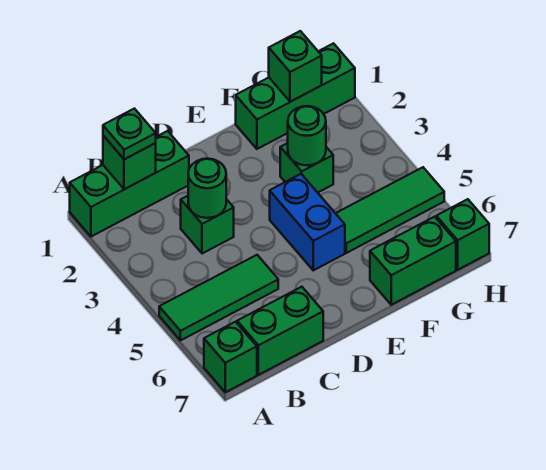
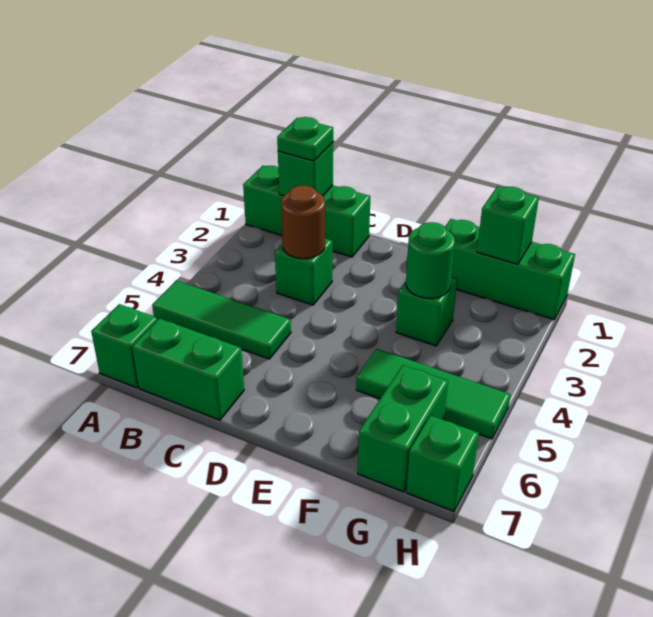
green round brick C3 level 2 -> brown round brick C3 level 2
blue brick E4:E5 level 1 -> none
green brick F7:G7 level 1 -> green brick G6:G7 level 1

